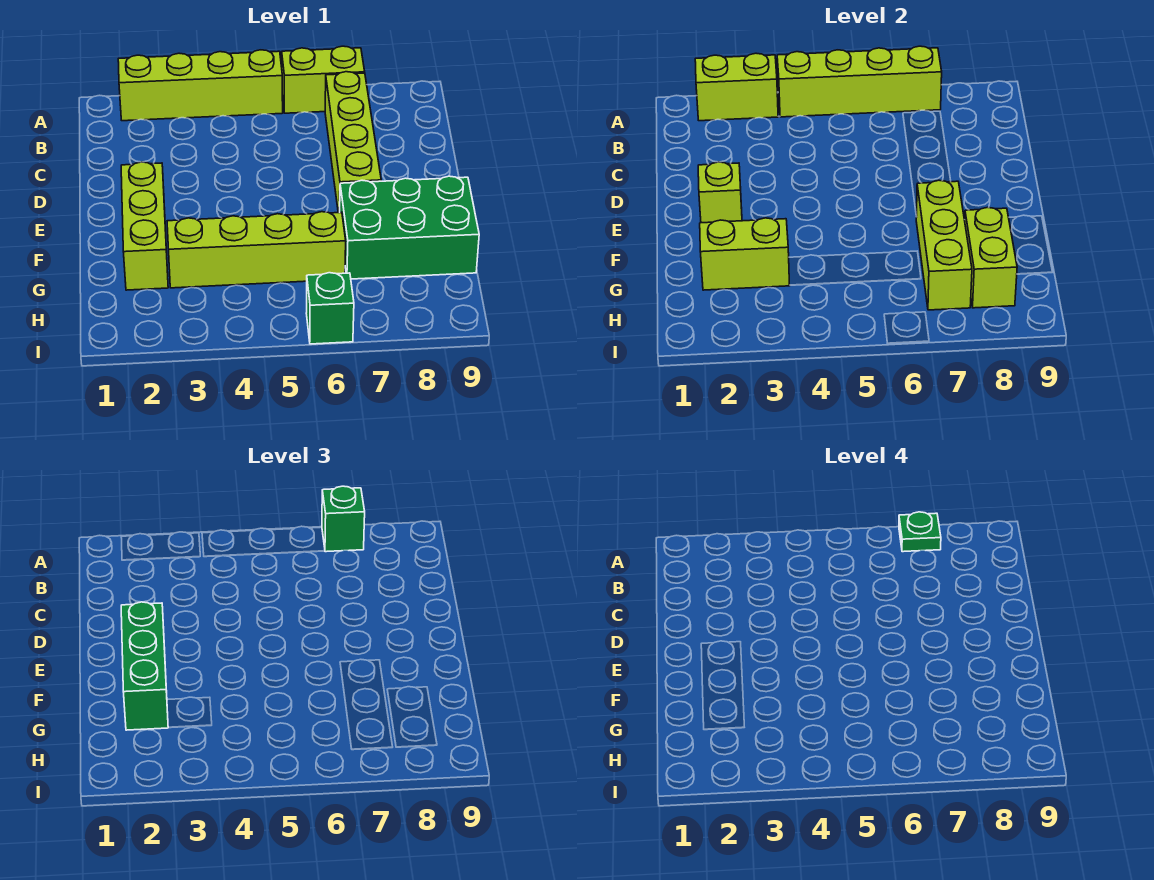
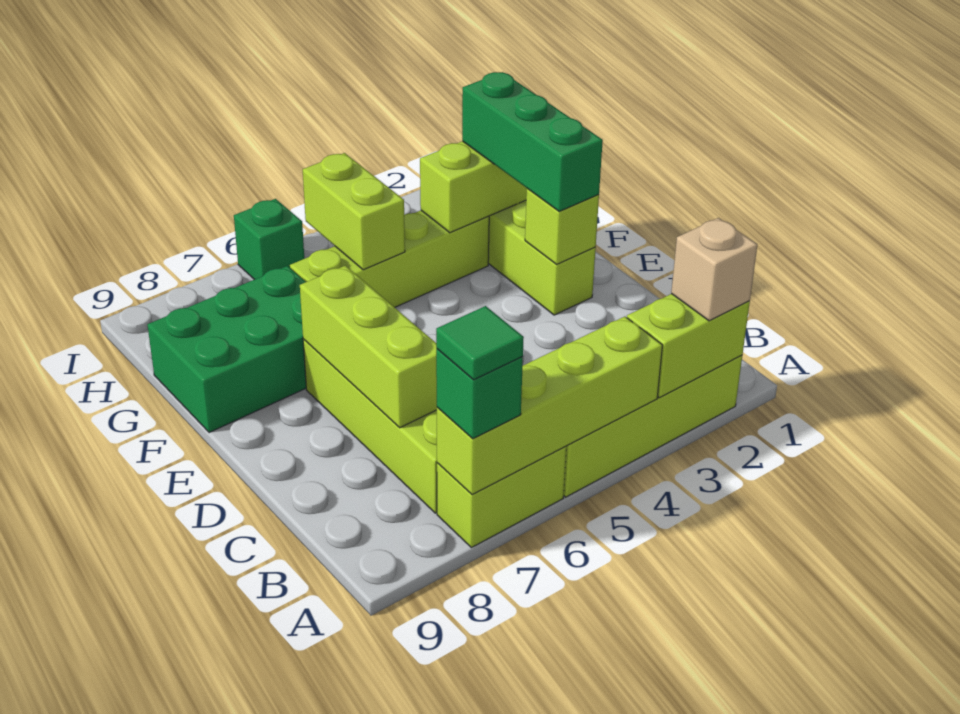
none -> tan brick A2 level 3
green plate A7 level 4 -> green tile A7 level 4
lime brick F7:H7 level 2 -> lime brick C7:E7 level 2
lime brick G8:H8 level 2 -> lime brick G5:H5 level 2

